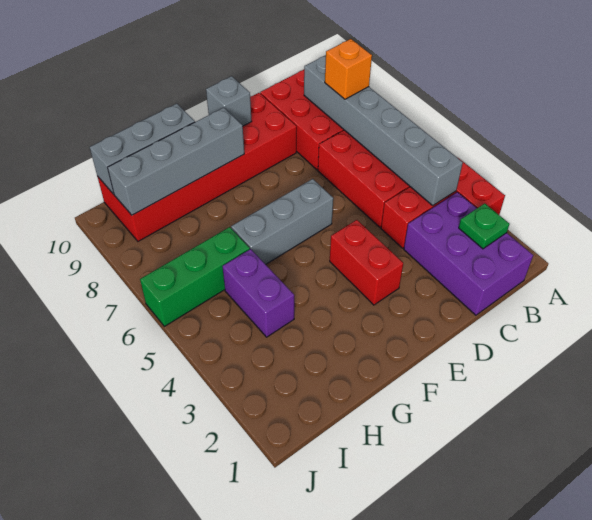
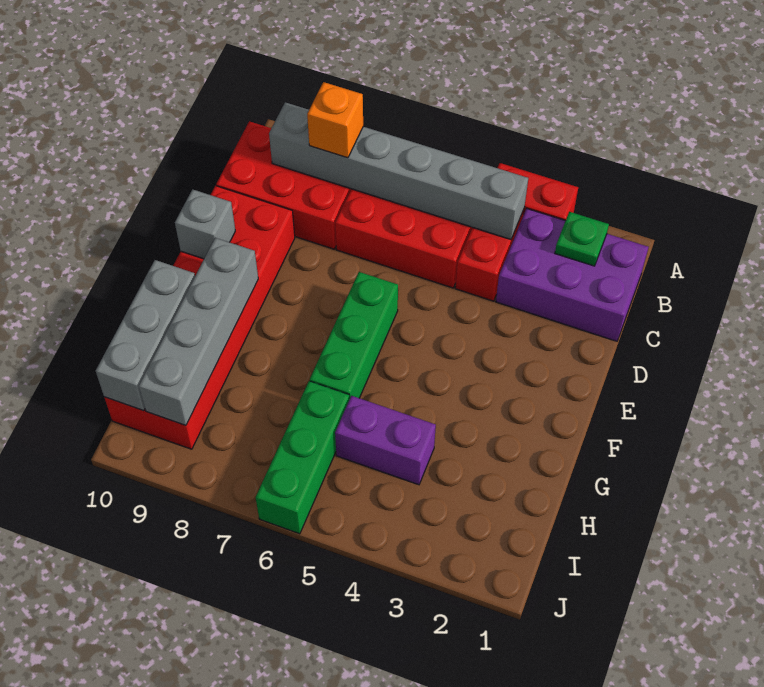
red brick E3:E4 level 1 -> none
grey brick E6:G6 level 1 -> green brick E6:G6 level 1

